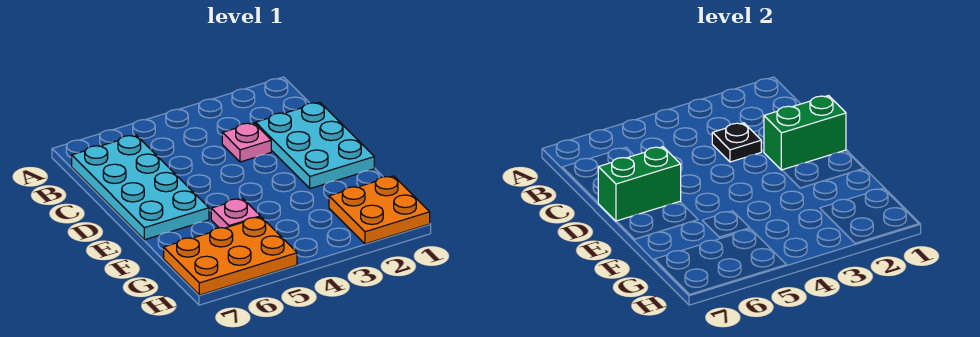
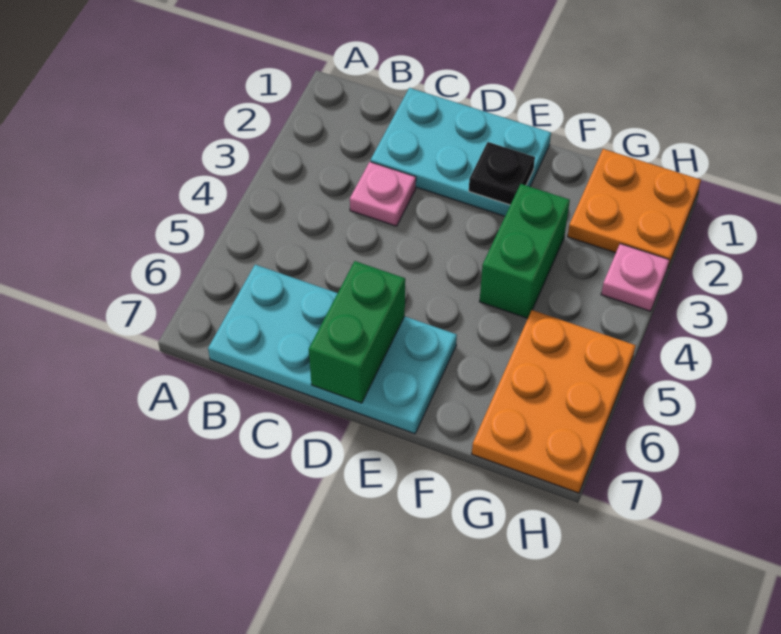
black plate C3 level 2 -> black plate E2 level 2
green brick D1:D2 level 2 -> green brick F3:F4 level 1
pink plate F5 level 1 -> pink plate H3 level 1

